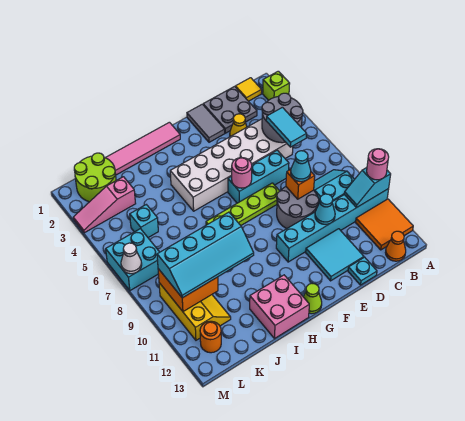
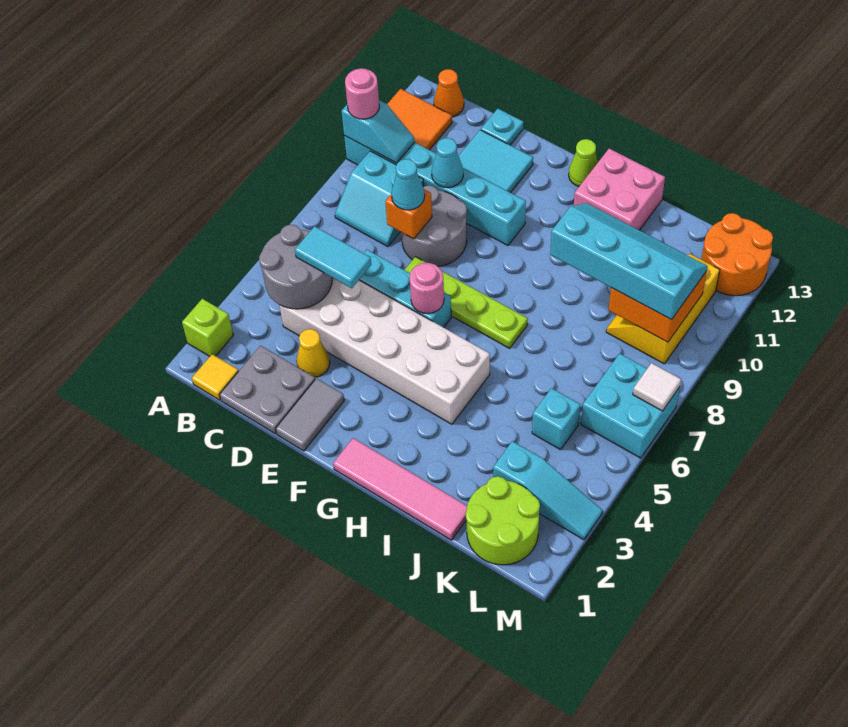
cyan tile C5:C6 level 3 -> cyan tile C5:D5 level 3
pink slope K3:M3 level 1 top K -> cyan slope K3:M3 level 1 top K
orange round brick L12 level 1 -> orange round brick L12:M13 level 1
white cone M7 level 2 -> white tile M7 level 2

